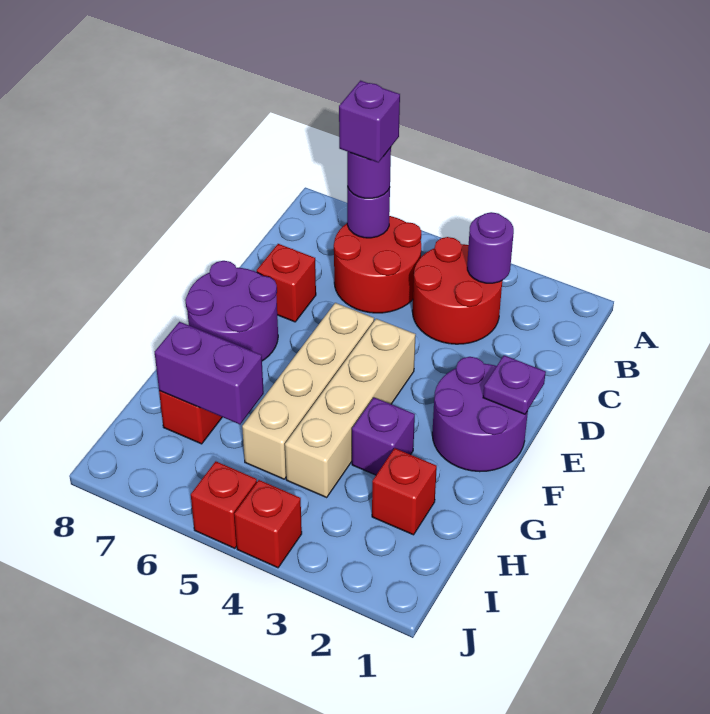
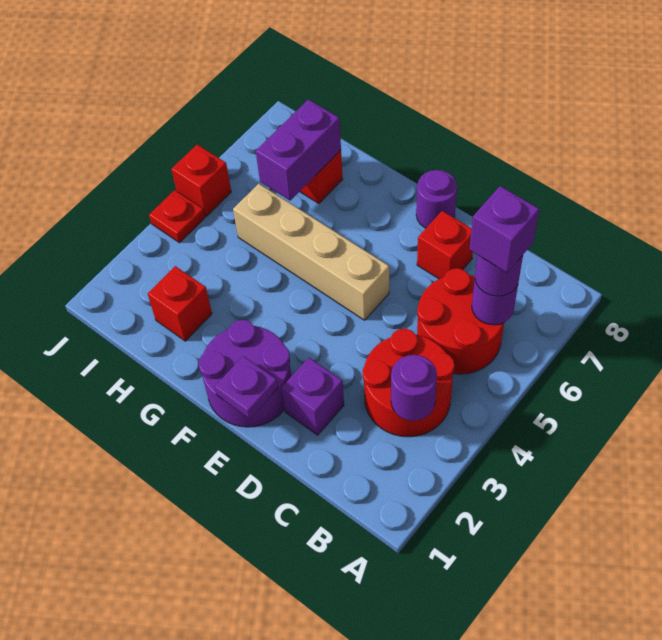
tan brick E4:H4 level 1 -> none
purple round brick E7:F8 level 1 -> purple round brick E8 level 1
purple brick G3 level 1 -> purple brick D2 level 1
red brick J4 level 1 -> red plate J4 level 1

